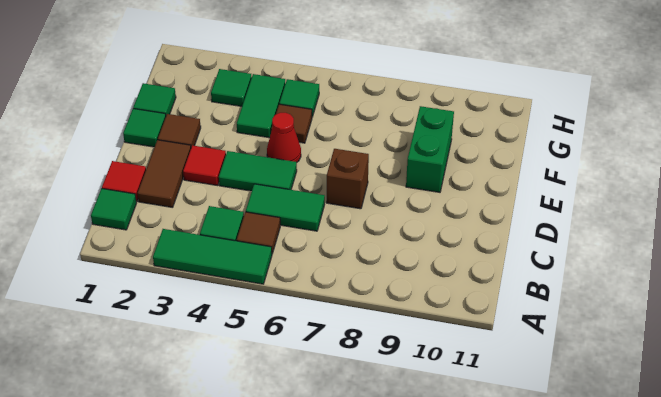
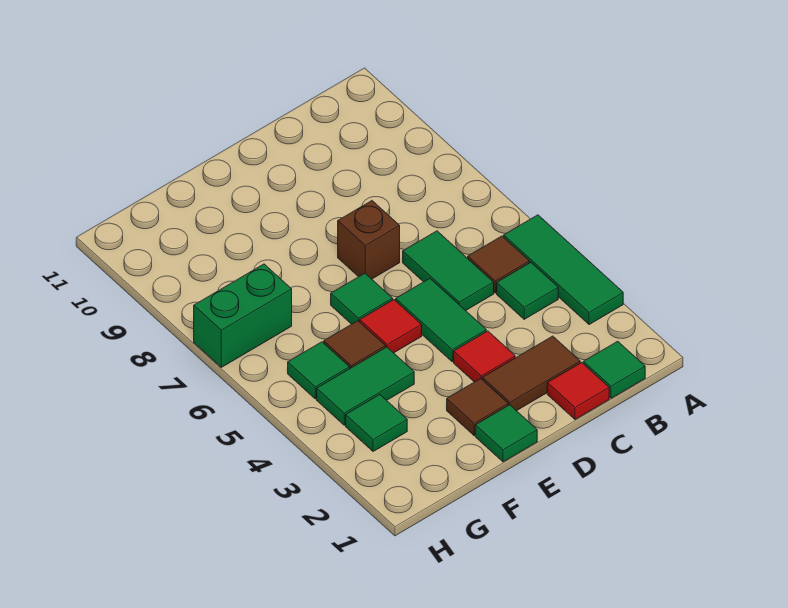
red cone E5 level 1 -> red tile E5 level 1
green brick E9:F9 level 1 -> green brick G7:H7 level 1
green tile F1 level 1 -> green tile E6 level 1

